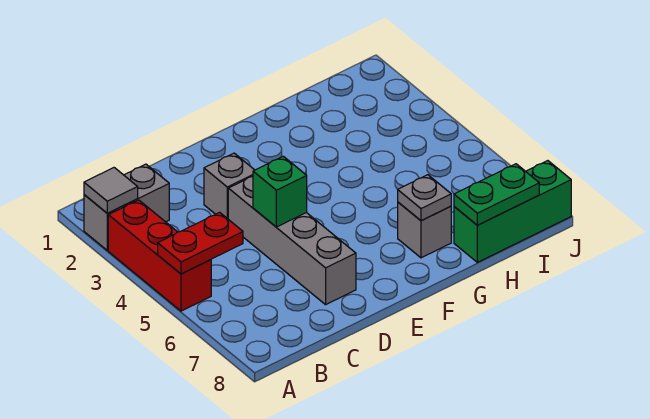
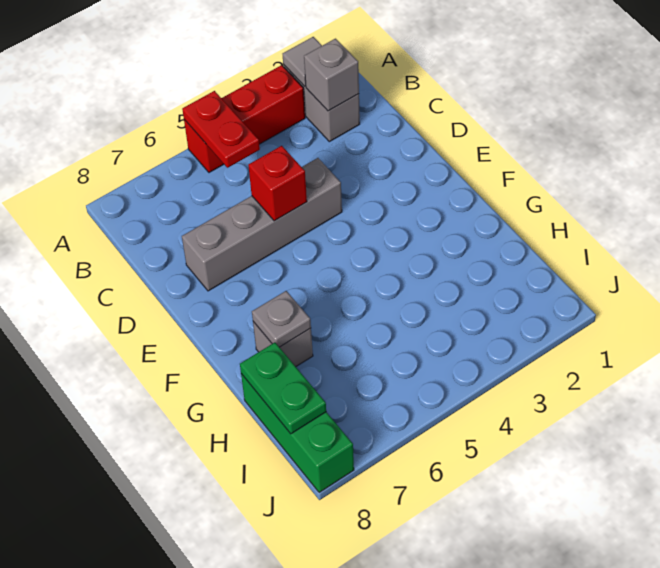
grey brick D3 level 1 -> grey brick B2 level 2
green brick D5 level 2 -> red brick D5 level 2

